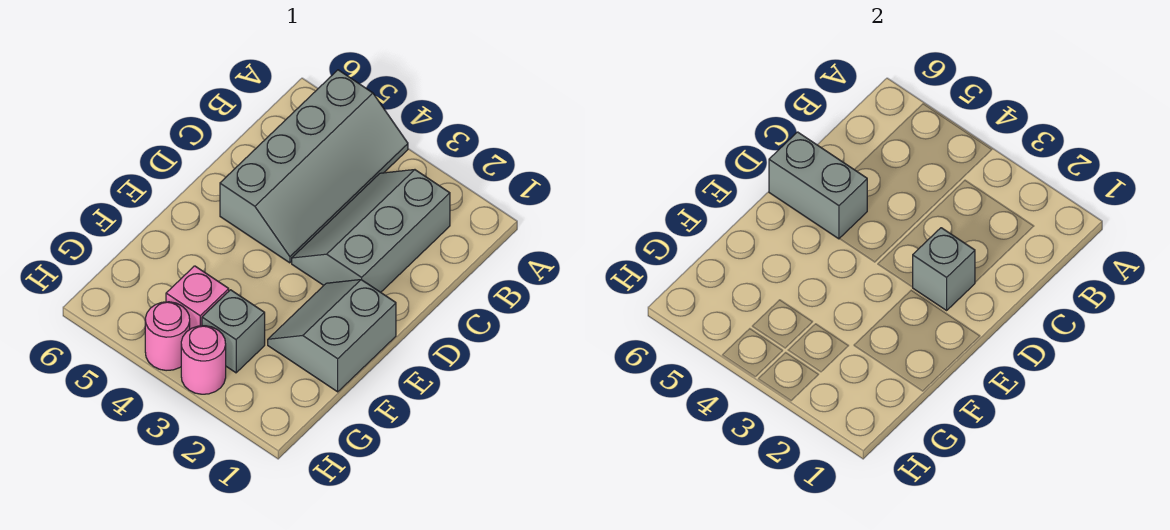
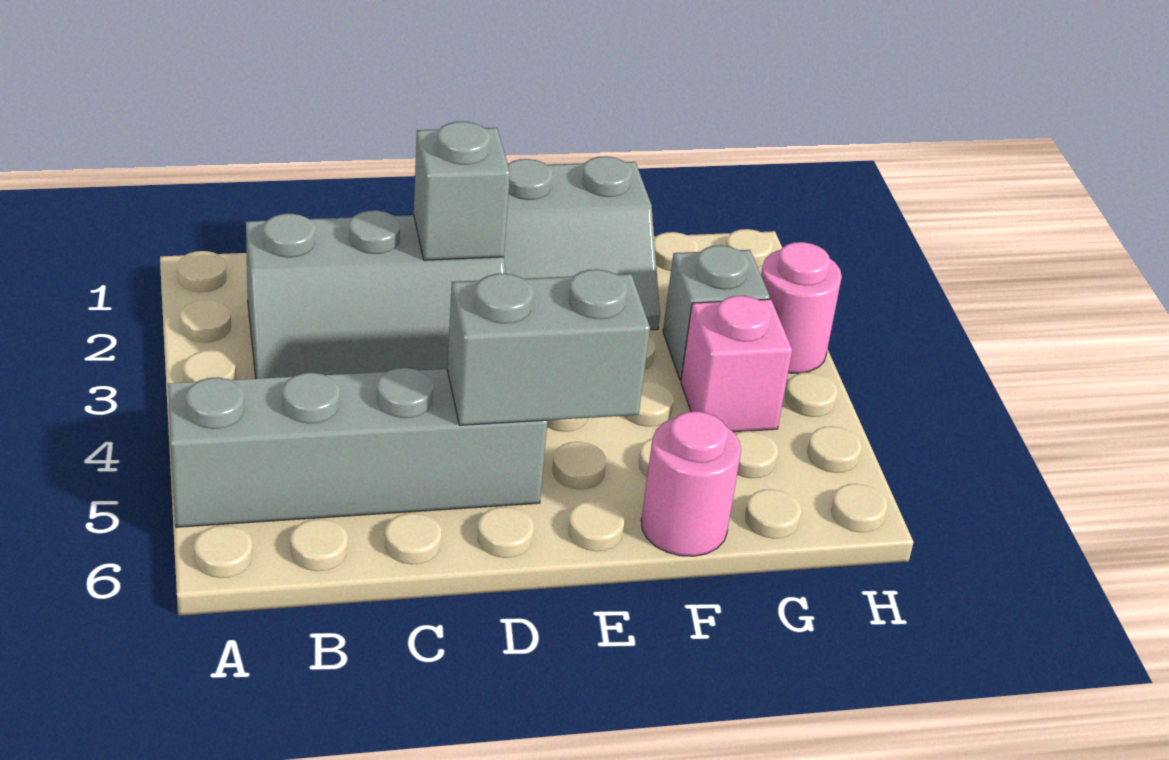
grey brick D5:D6 level 2 -> grey brick D5:E5 level 2
pink round brick H4 level 1 -> pink round brick F6 level 1

